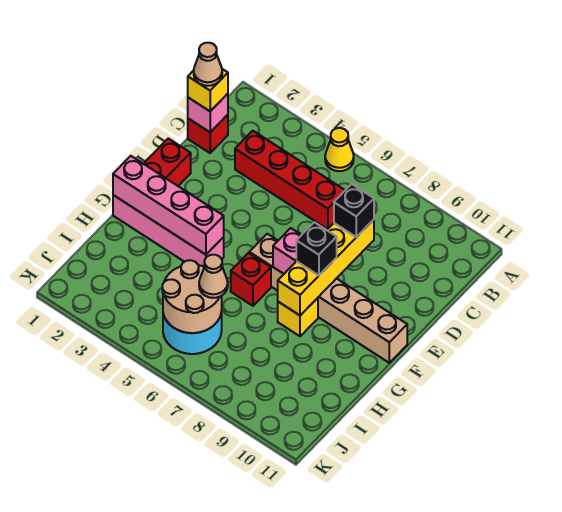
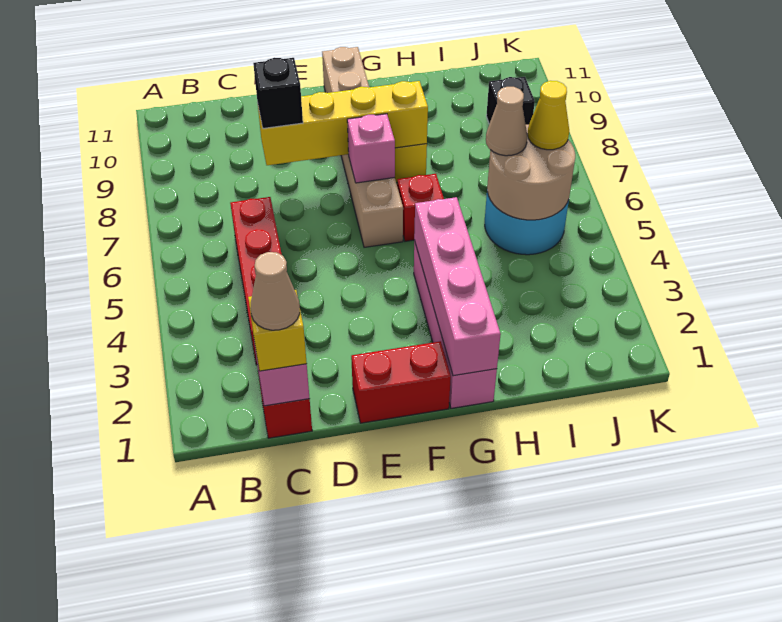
yellow cone A5 level 1 -> yellow cone J6 level 3
black brick F8 level 3 -> black brick J9 level 1

